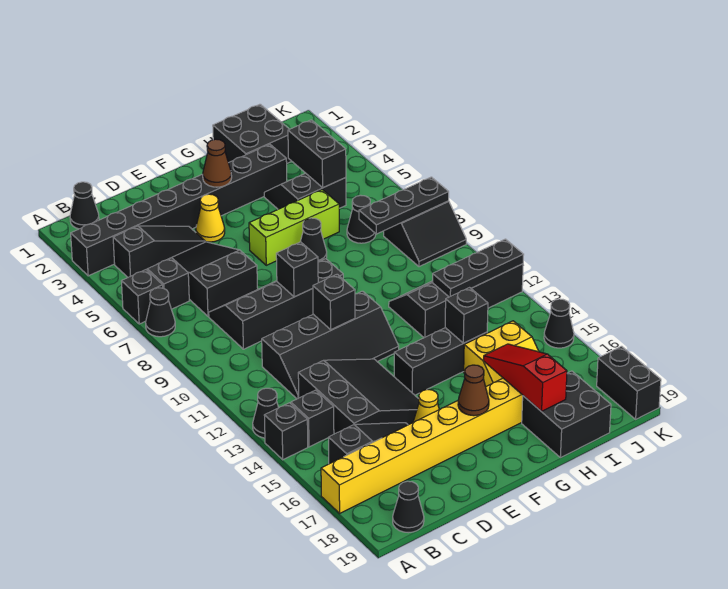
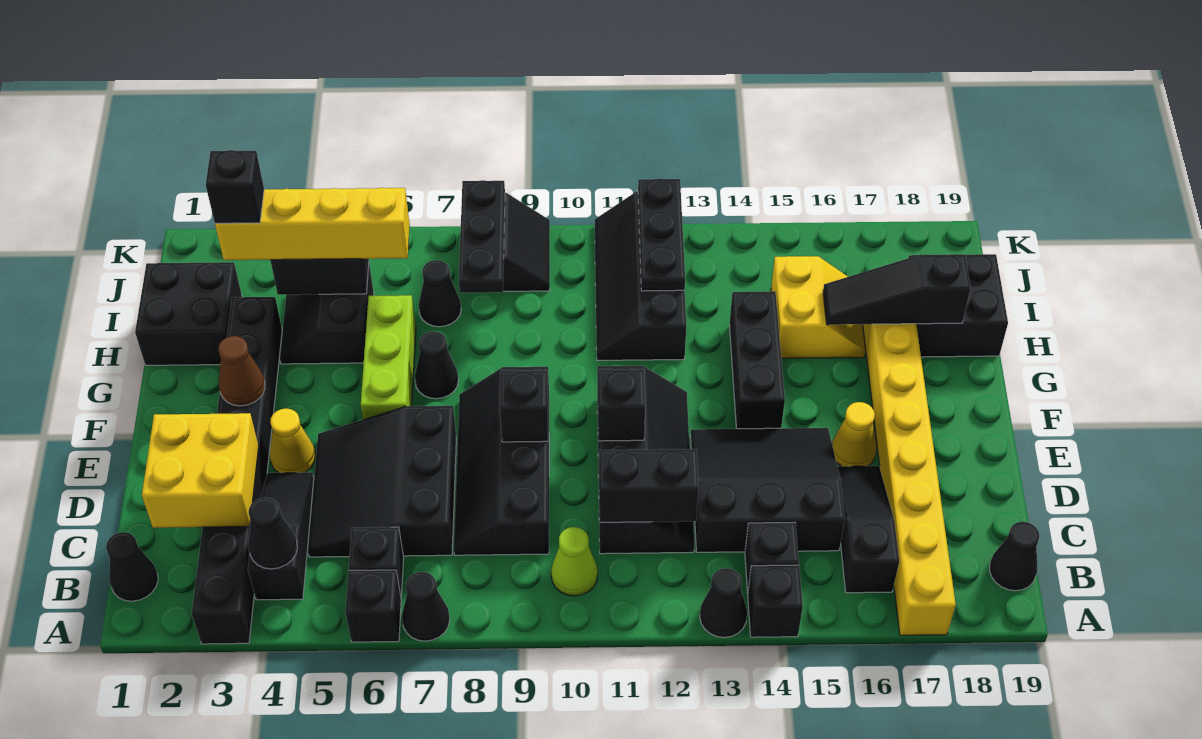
none -> lime cone B10 level 1
none -> yellow brick C2:D3 level 2
black slope C5:D7 level 1 top 7 -> black slope C5:E7 level 1 top 7
brown cone F17 level 2 -> none
black brick H14 level 2 -> black brick I3 level 4
red slope H16:H18 level 2 top 18 -> black slope H16:H18 level 2 top 18
none -> yellow brick I3:I6 level 3
black cone K15 level 1 -> black cone B4 level 2
black brick K18:K19 level 1 -> black brick C11:C12 level 2

